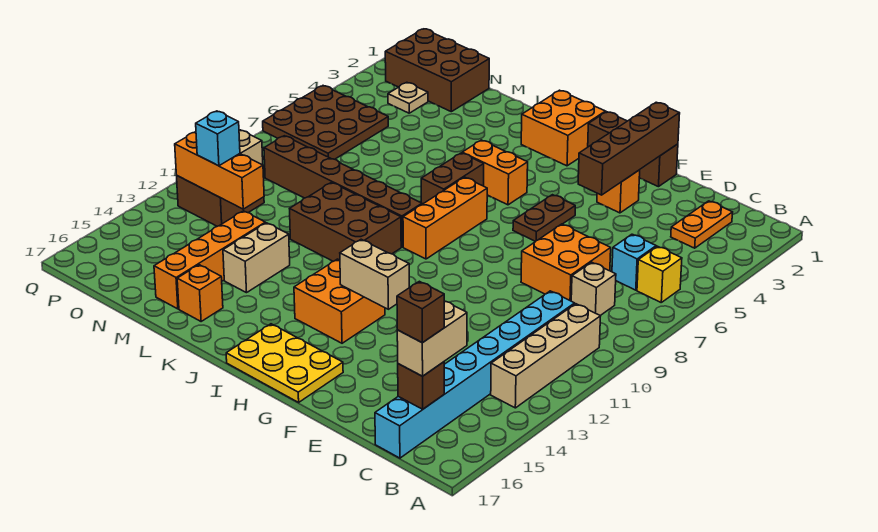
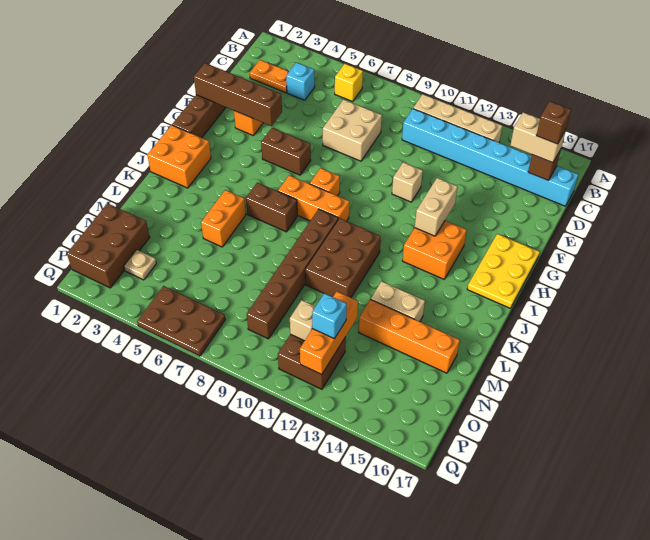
cyan brick C6 level 1 -> cyan brick C4 level 1
tan brick C8 level 1 -> tan brick F11 level 1
orange brick D7:E8 level 1 -> tan brick D7:E8 level 1
brown plate G5:G6 level 1 -> brown brick G5:G6 level 1
orange brick I5:J5 level 1 -> orange brick K5:L5 level 1
orange brick L16 level 1 -> orange brick H8 level 1
brown plate O5:Q7 level 1 -> brown plate P5:Q7 level 1

